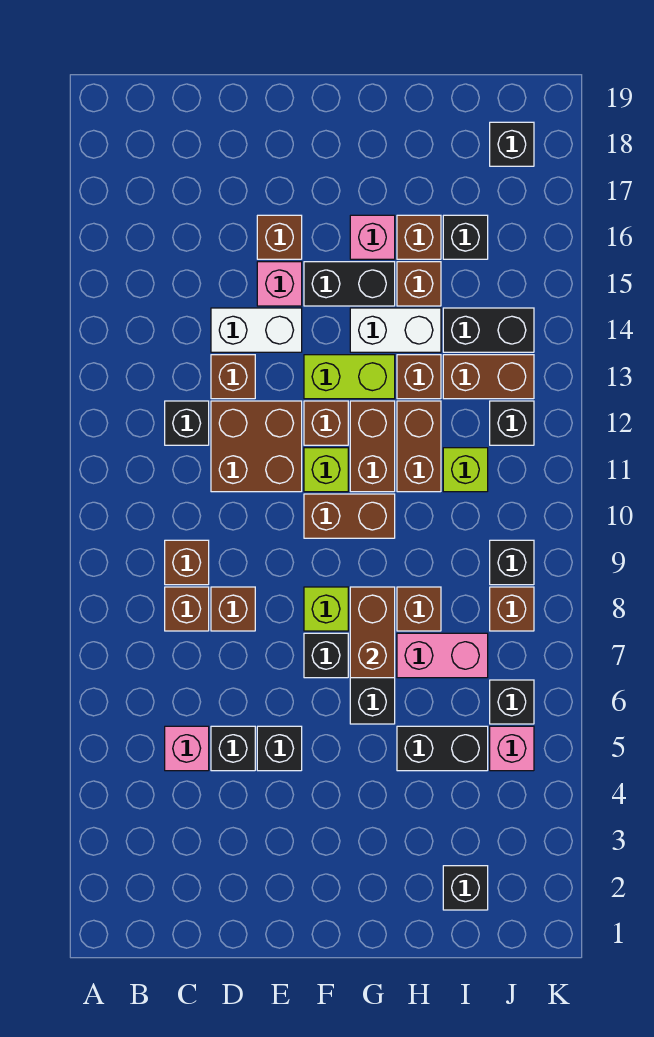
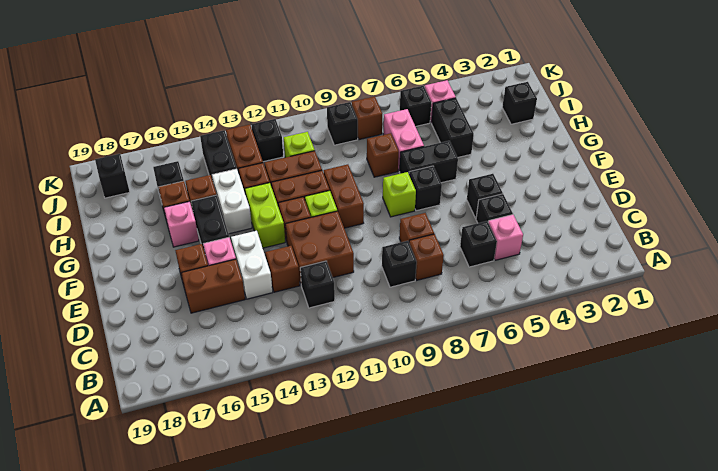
none -> black brick C6 level 1
brown brick C9 level 1 -> black brick C9 level 1
brown brick G7:G8 level 2 -> brown brick D15:D16 level 1

